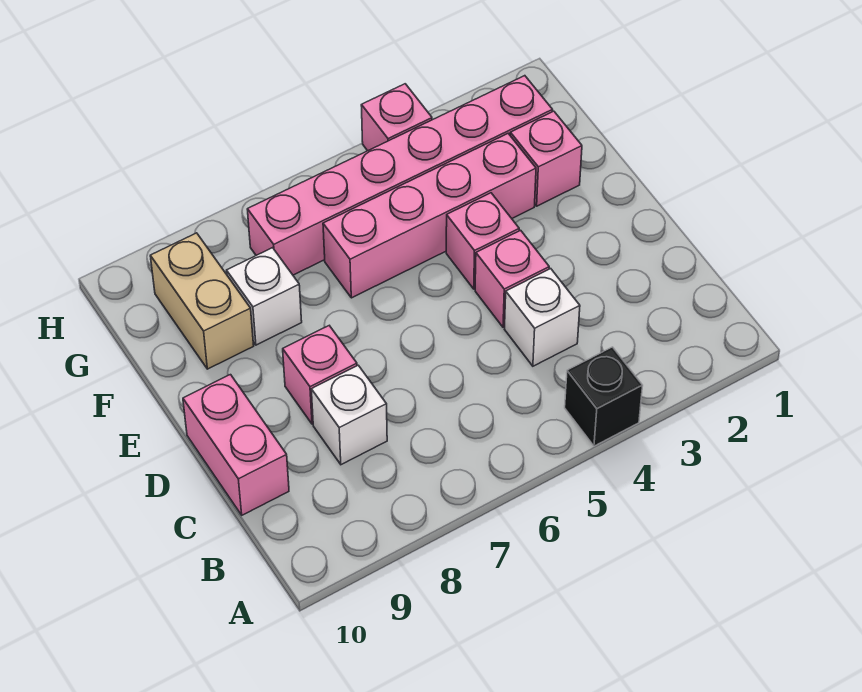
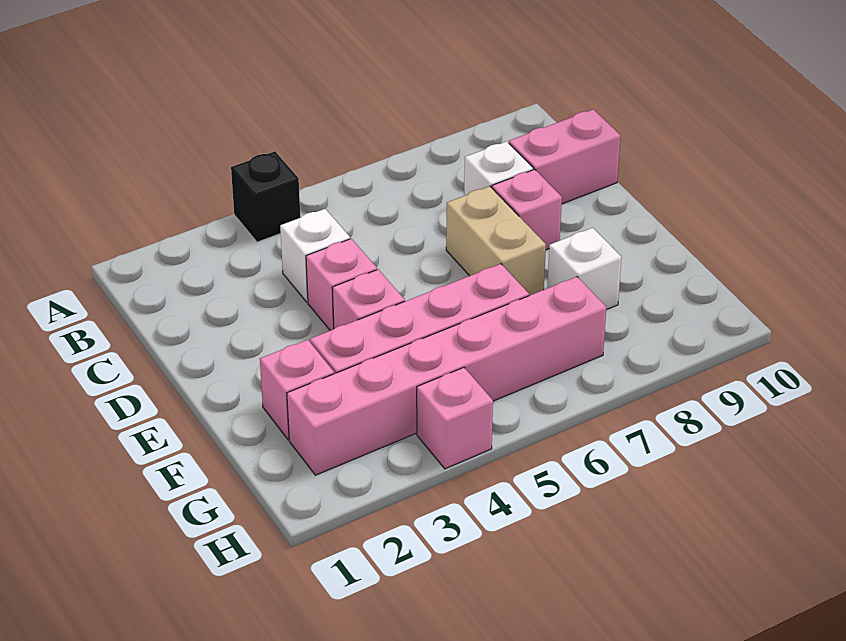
pink brick C10:D10 level 1 -> pink brick C9:C10 level 1
tan brick F9:G9 level 1 -> tan brick D7:E7 level 1

